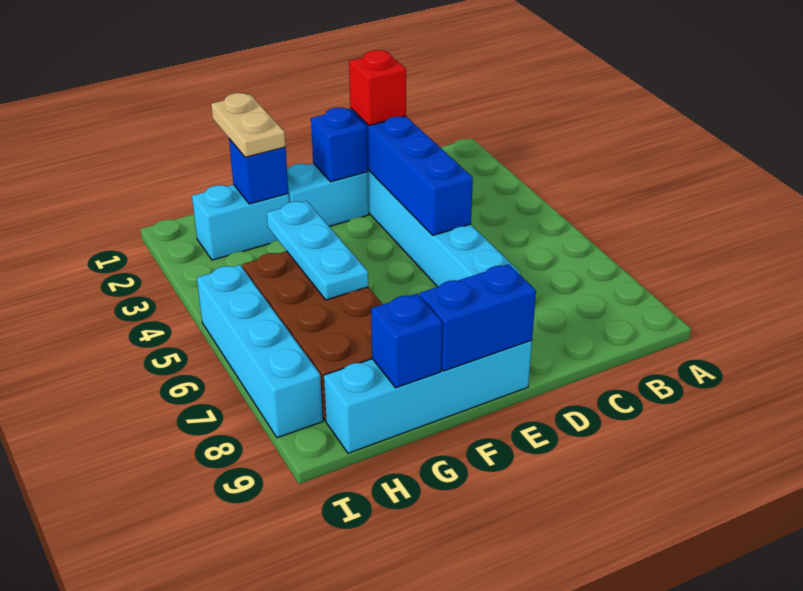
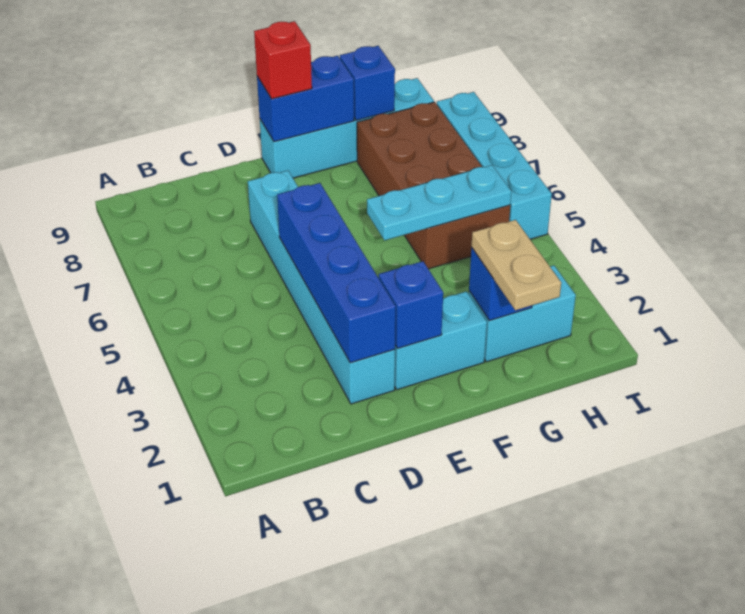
red brick D2 level 3 -> red brick E9 level 3
cyan plate G4:G6 level 2 -> cyan plate F5:H5 level 2

